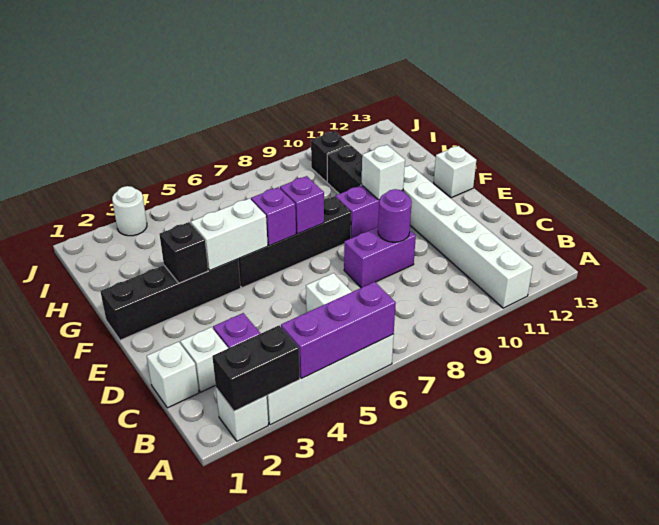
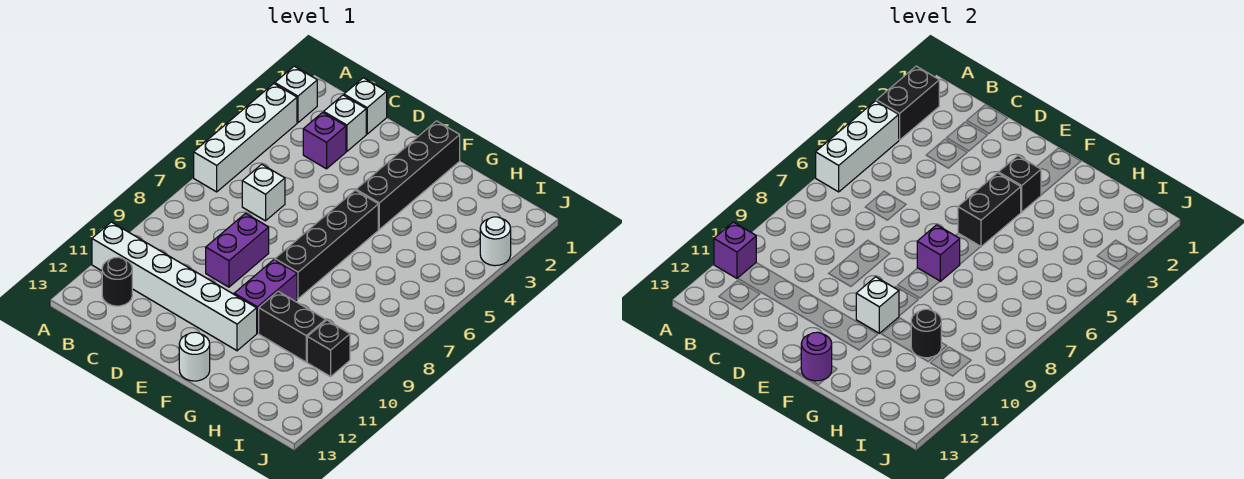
purple brick A4:A6 level 2 -> white brick A4:A6 level 2
none -> black round brick B12 level 1
purple round brick D9 level 2 -> purple round brick F13 level 2
white brick F4:F5 level 2 -> black brick F4:F5 level 2
purple brick F6 level 2 -> purple brick A11 level 2
white brick F13 level 1 -> white round brick F13 level 1
none -> black round brick H10 level 2

